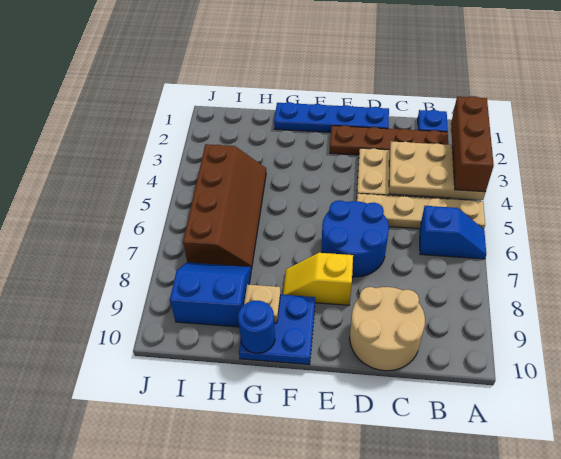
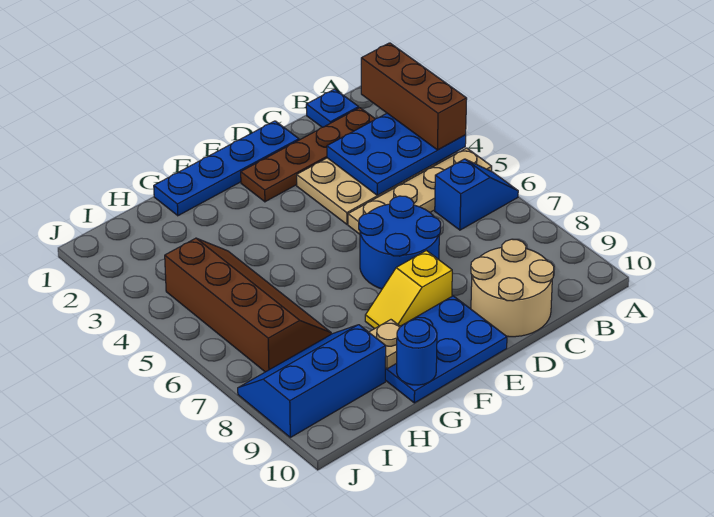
tan plate A3:C4 level 2 -> blue plate A3:C4 level 2
blue plate F9:G10 level 1 -> blue plate E9:G10 level 1
blue slope H8:I9 level 1 top 9 -> blue slope H8:J9 level 1 top 9

